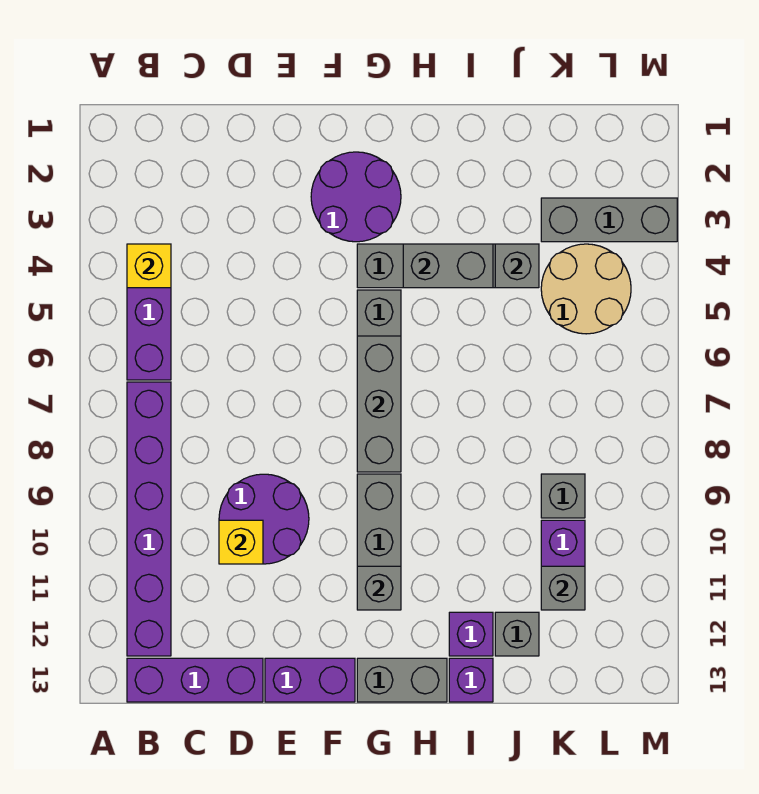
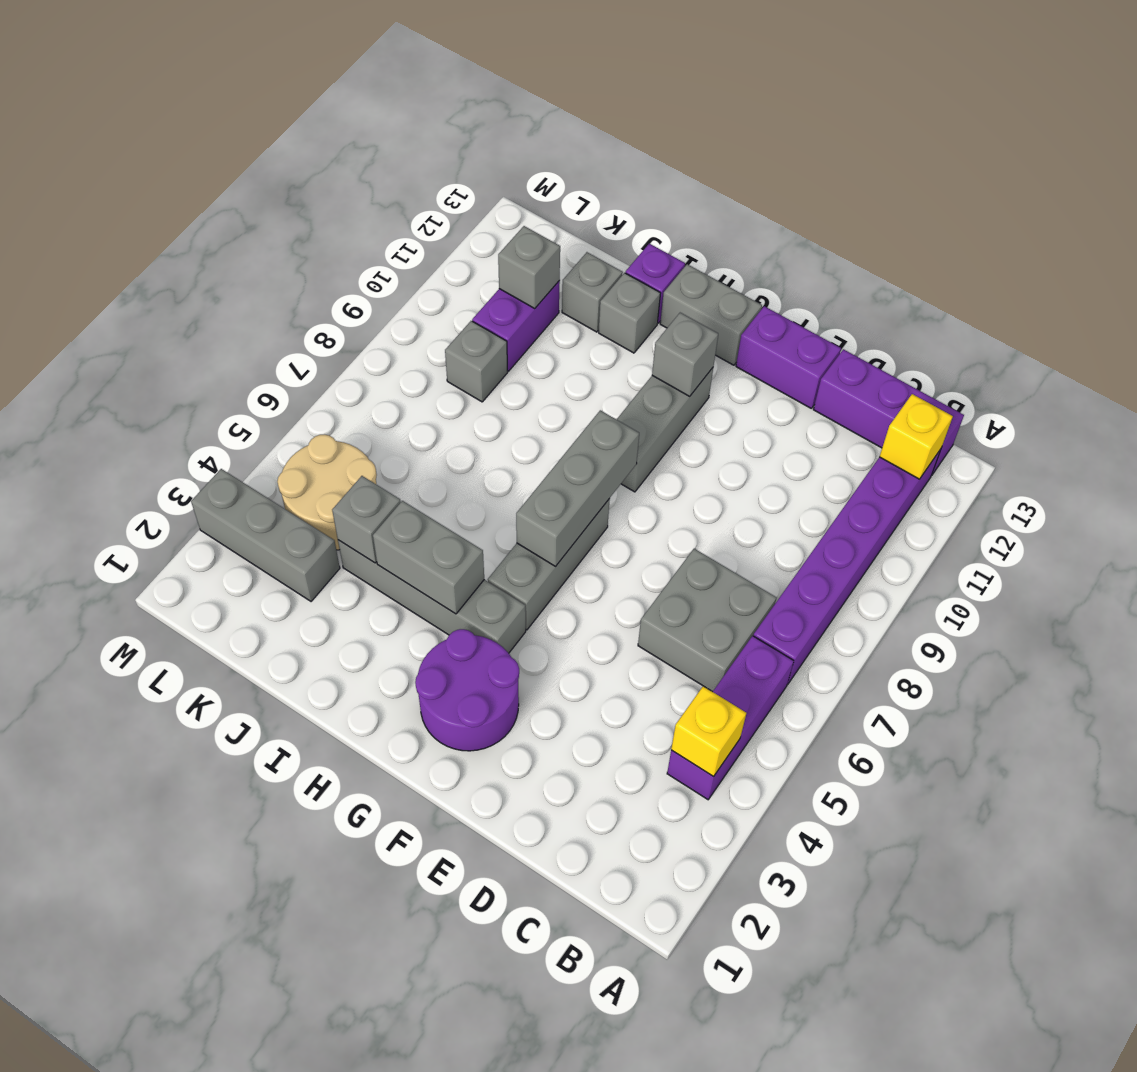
none -> grey brick C6:D7 level 1
purple round brick D9:E10 level 1 -> none
yellow brick D10 level 2 -> yellow brick B12 level 2
purple brick I12 level 1 -> grey brick I12 level 1

